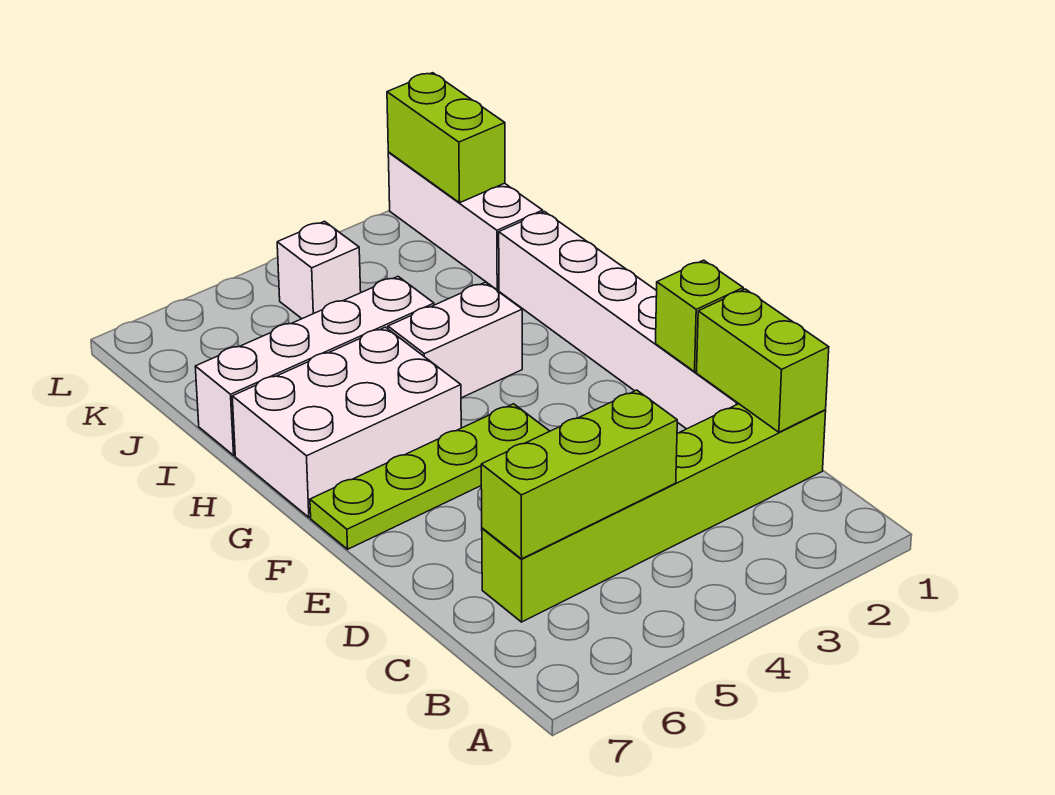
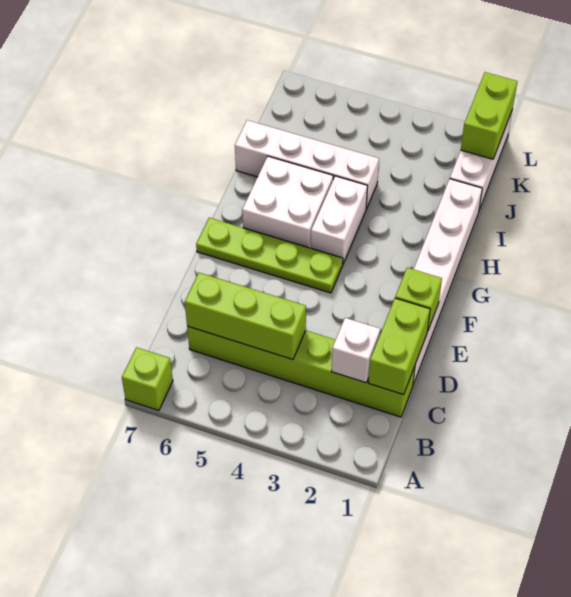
none -> lime brick A7 level 1
white brick G5:H7 level 1 -> white brick G5:H6 level 1
white brick H3:H4 level 1 -> white brick G4:H4 level 1
white brick K4 level 1 -> white brick C2 level 2

